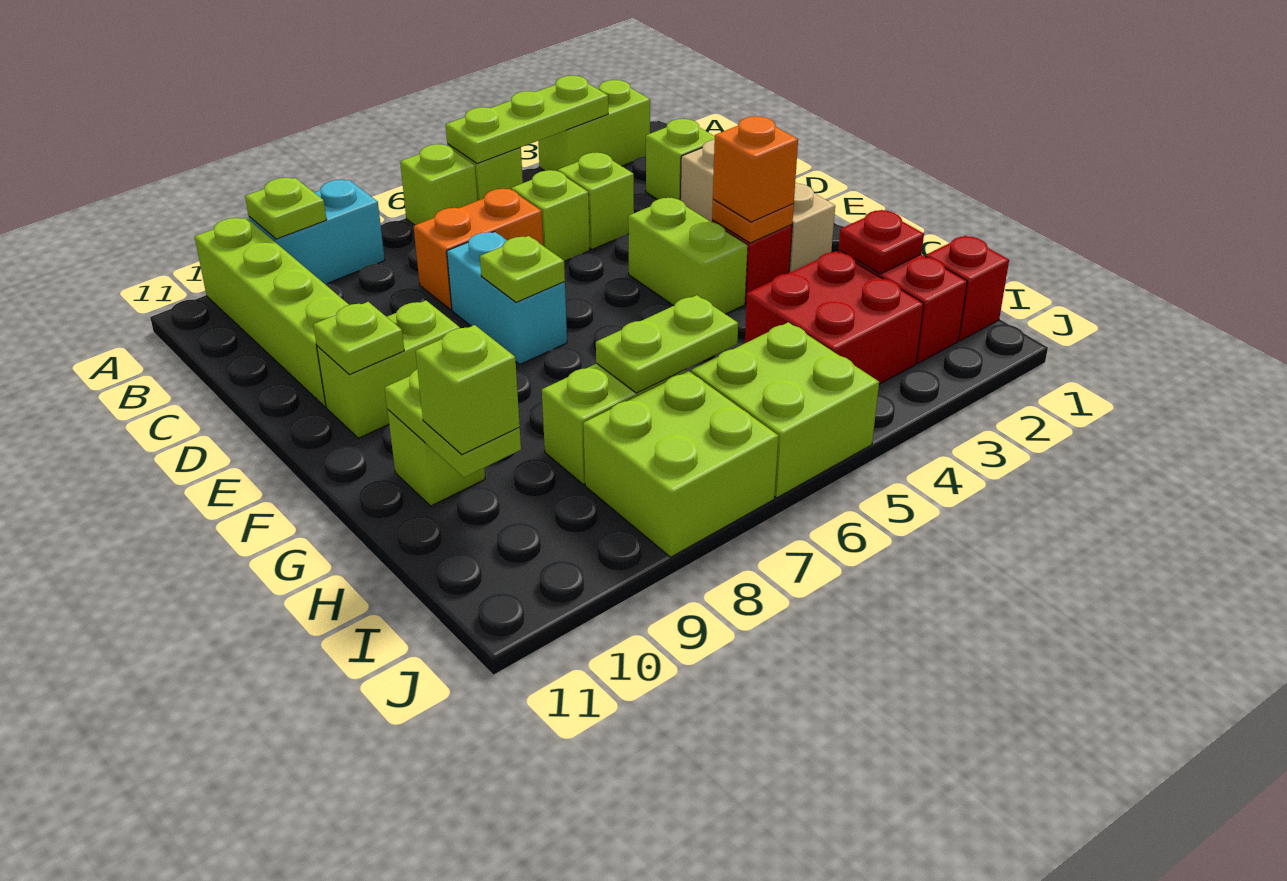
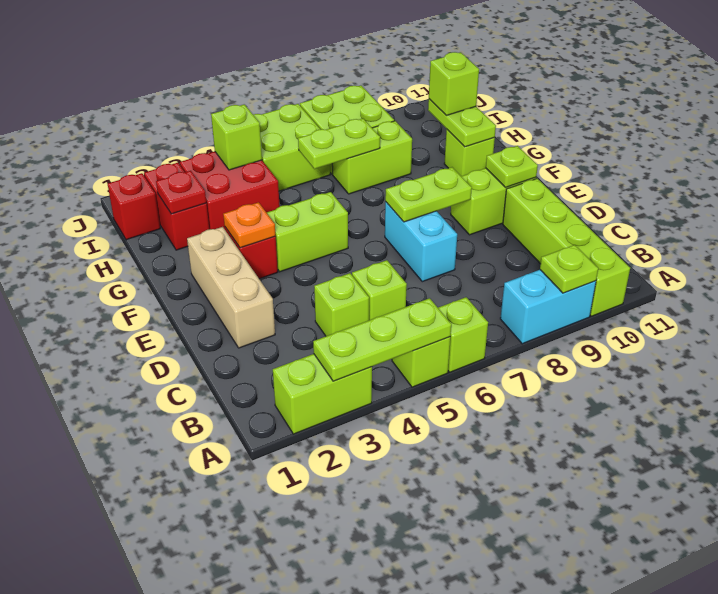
lime brick C2 level 1 -> lime brick I4 level 2
orange brick C6:C7 level 1 -> none
lime brick E4:F4 level 1 -> lime brick F4:F5 level 1
lime plate E7 level 2 -> lime plate E7:E8 level 2
orange brick F3 level 3 -> none

